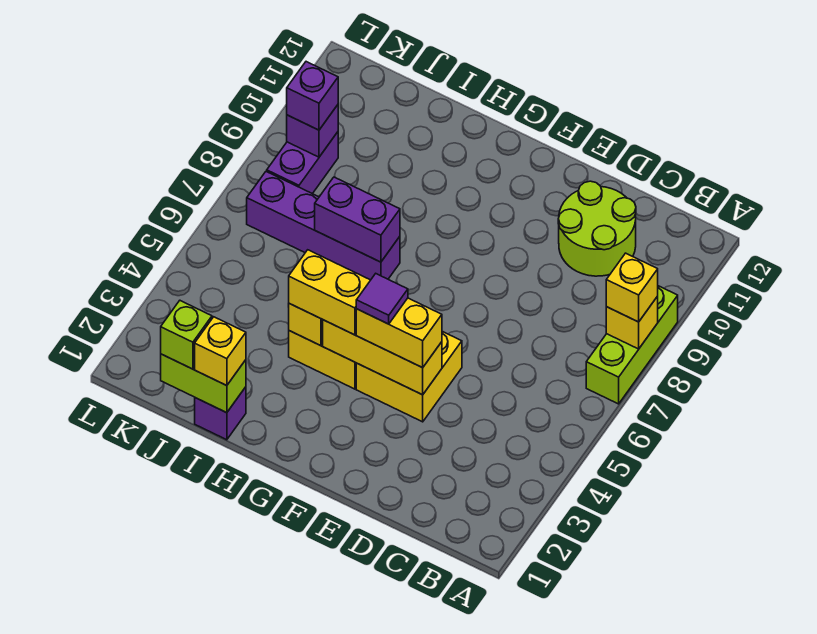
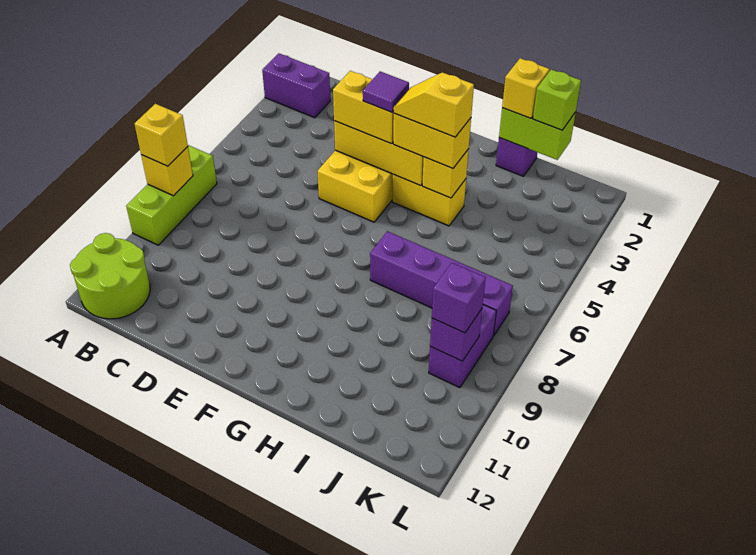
lime round brick C10:D11 level 1 -> lime round brick A11:B12 level 1
none -> yellow slope G4:H4 level 4 top H
purple brick H7:I7 level 2 -> purple brick A2:B2 level 1

